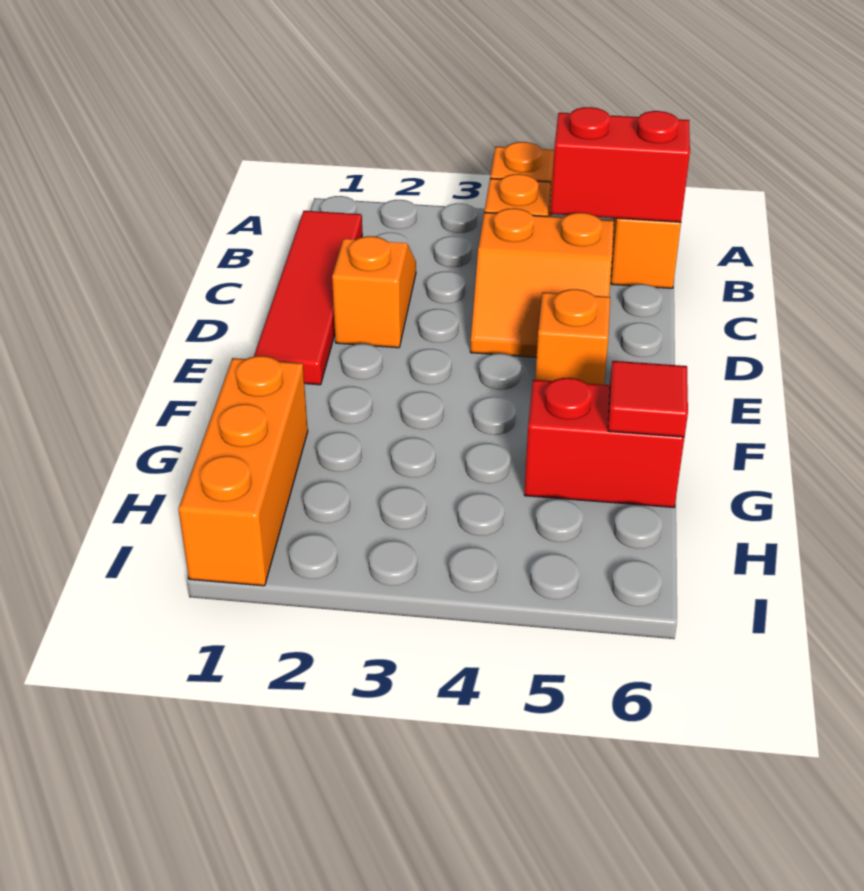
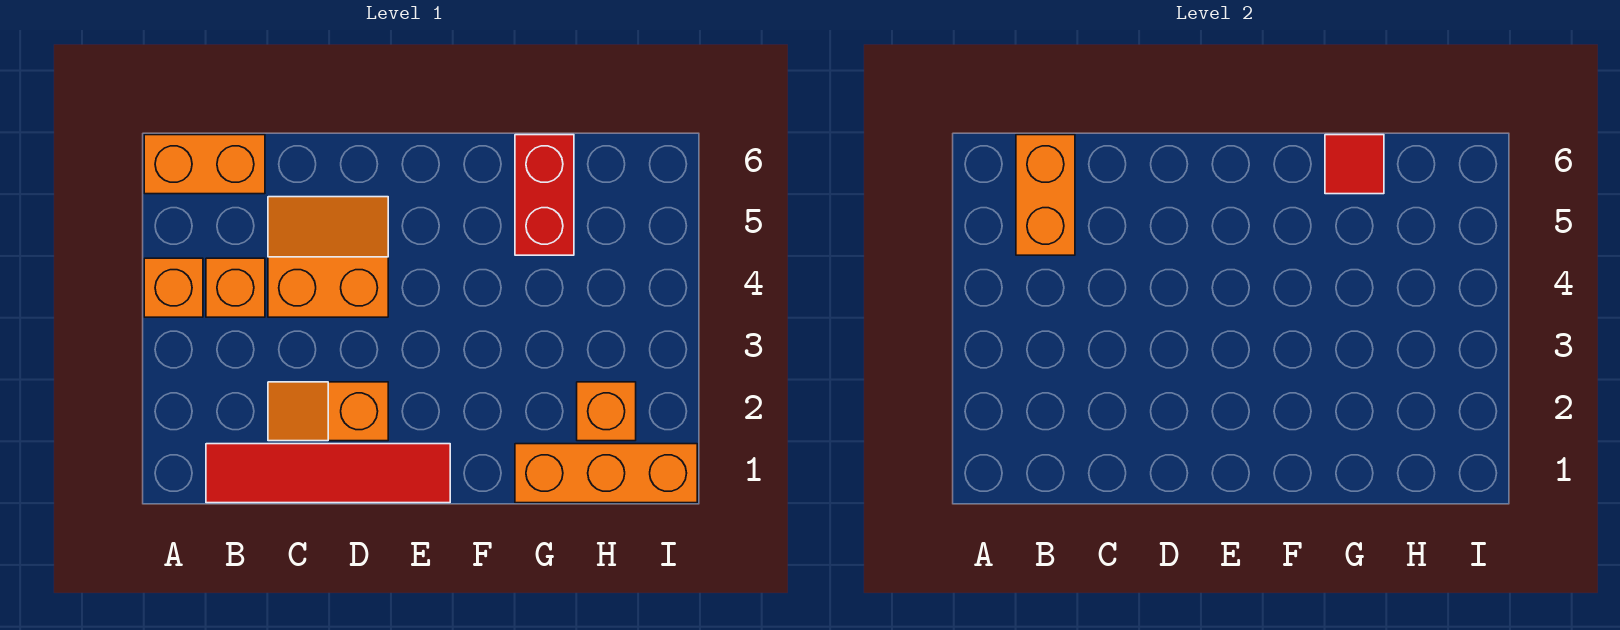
red brick B5:B6 level 2 -> orange brick B5:B6 level 2
orange slope C4:D5 level 1 top C -> orange slope C4:D5 level 1 top 4
orange brick E5 level 1 -> orange brick H2 level 1

